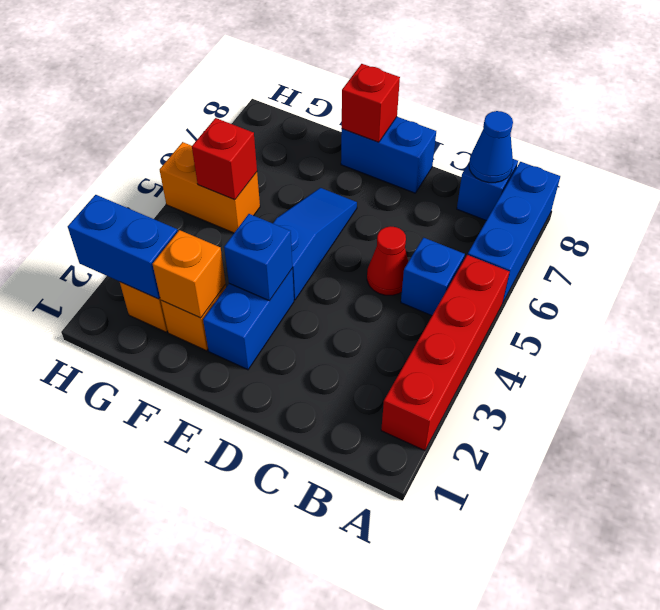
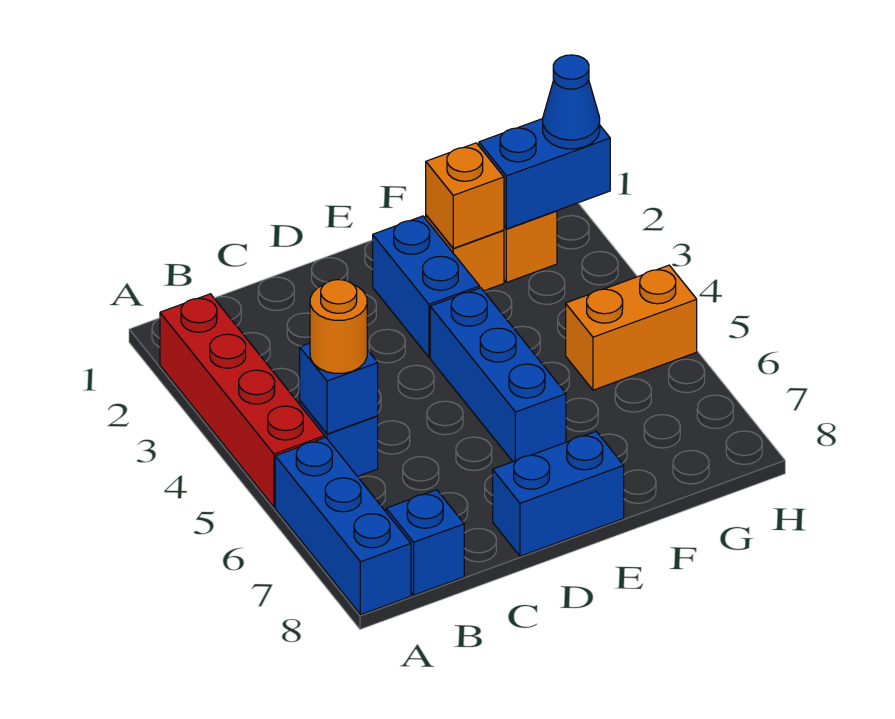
none -> orange round brick B5 level 3
blue cone B8 level 2 -> blue cone H2 level 3
red cone C5 level 1 -> none
blue brick E3 level 2 -> blue brick B5 level 2
blue slope E4:E6 level 1 top 4 -> blue brick E4:E6 level 1
red brick E8 level 2 -> none
red brick G5 level 2 -> none

